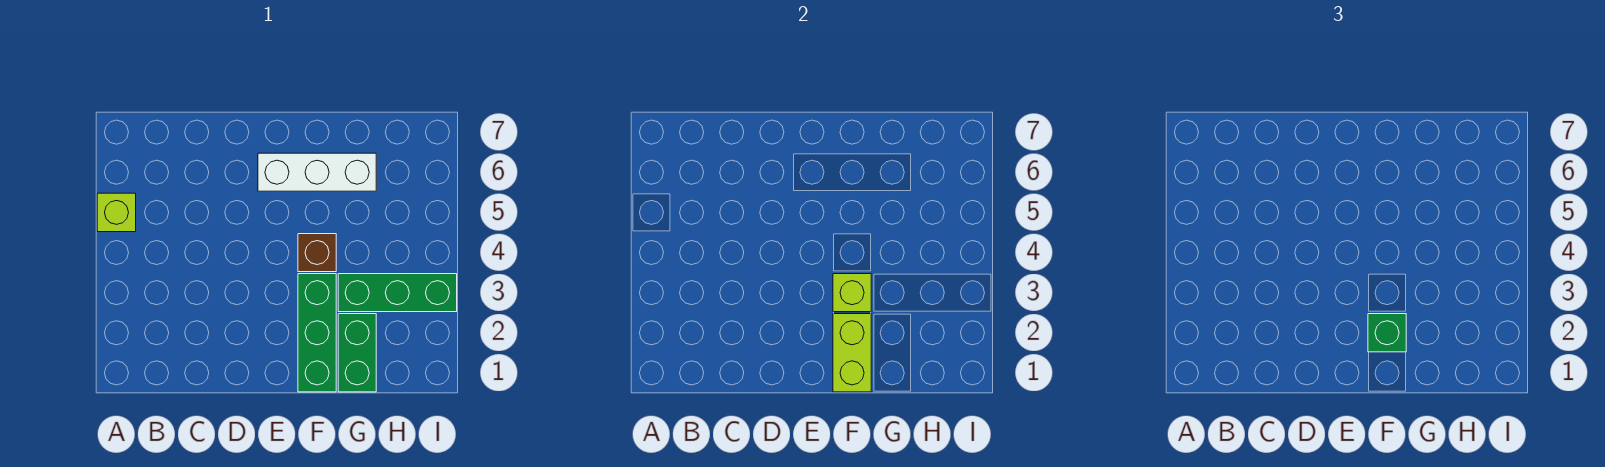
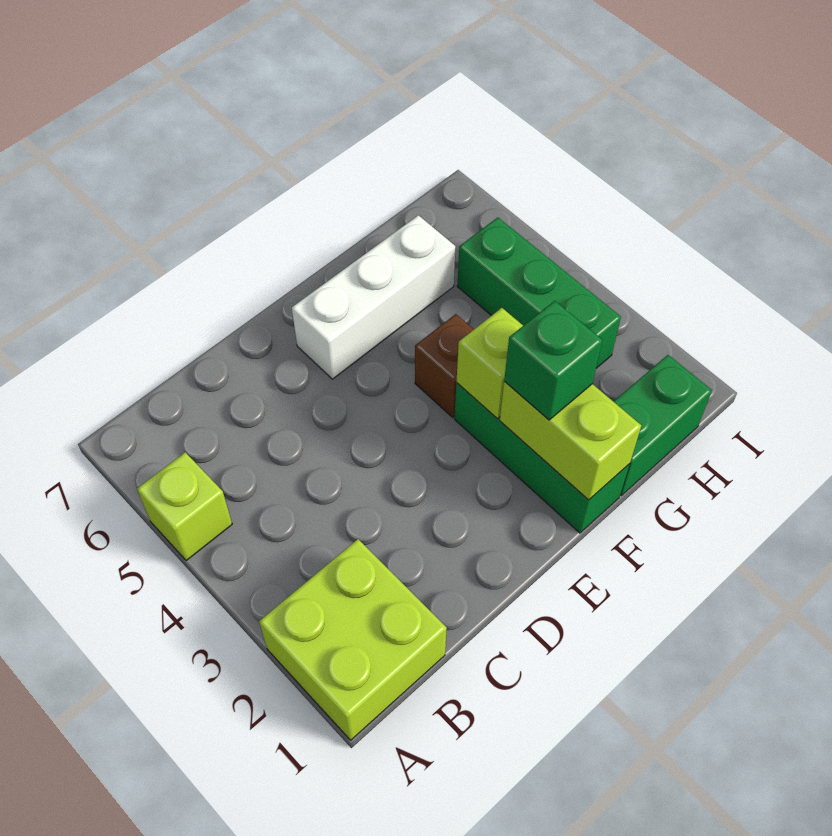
none -> lime brick A1:B2 level 1
green brick G1:G2 level 1 -> green brick G1:H1 level 1
green brick G3:I3 level 1 -> green brick H3:H5 level 1

